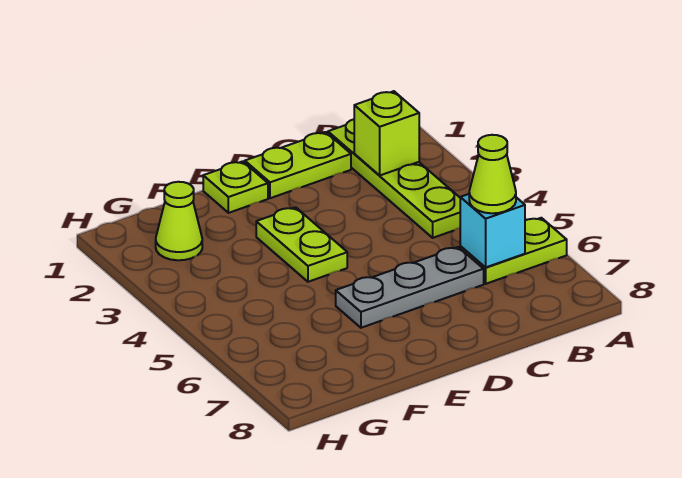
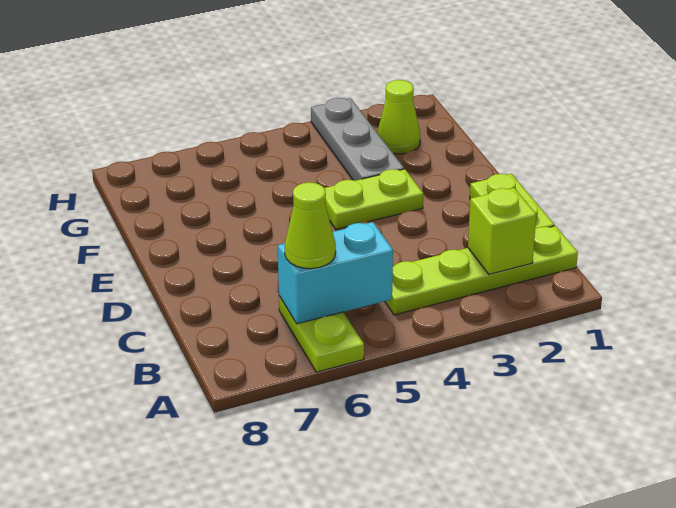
cyan brick B6 level 2 -> cyan brick B5:B6 level 2
grey plate C6:E6 level 1 -> grey plate F3:H3 level 1
lime plate E1 level 1 -> none

